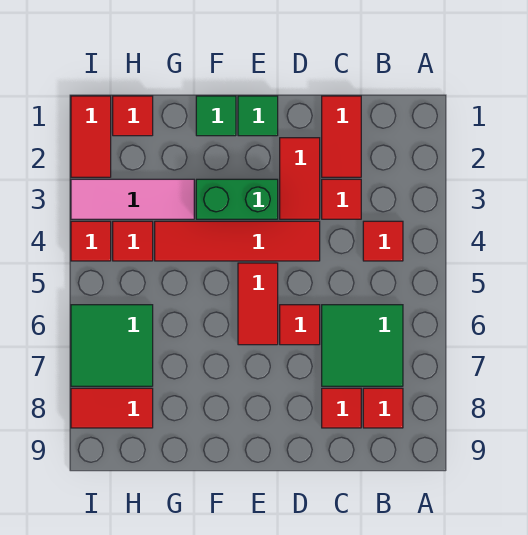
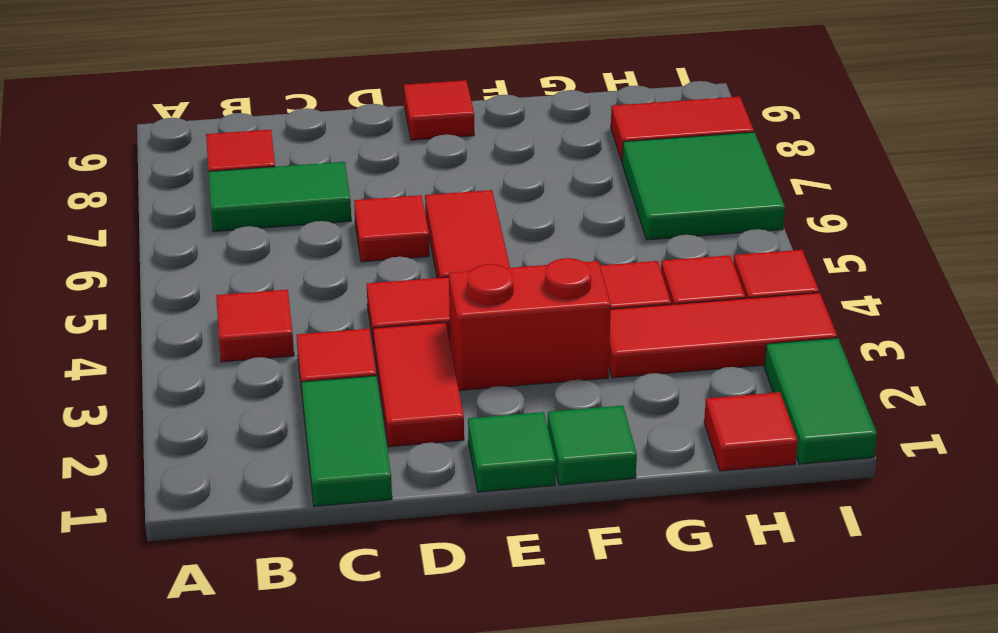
green tile B6:C7 level 1 -> green tile B7:C7 level 1
red tile C1:C2 level 1 -> green tile C1:C2 level 1
red tile C8 level 1 -> red tile E9 level 1
green brick E3:F3 level 1 -> red brick E3:F3 level 1
pink tile G3:I3 level 1 -> red tile G3:I3 level 1
red tile I1:I2 level 1 -> green tile I1:I2 level 1

